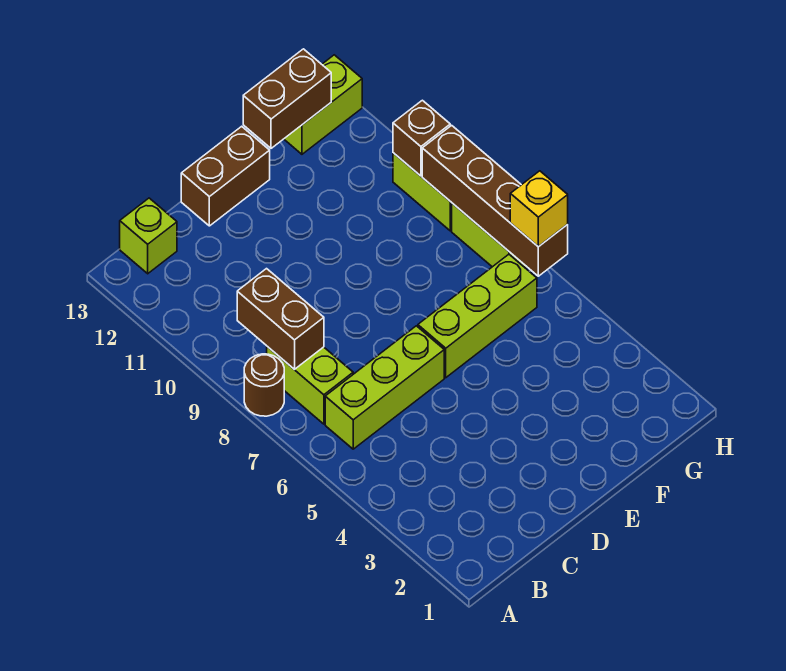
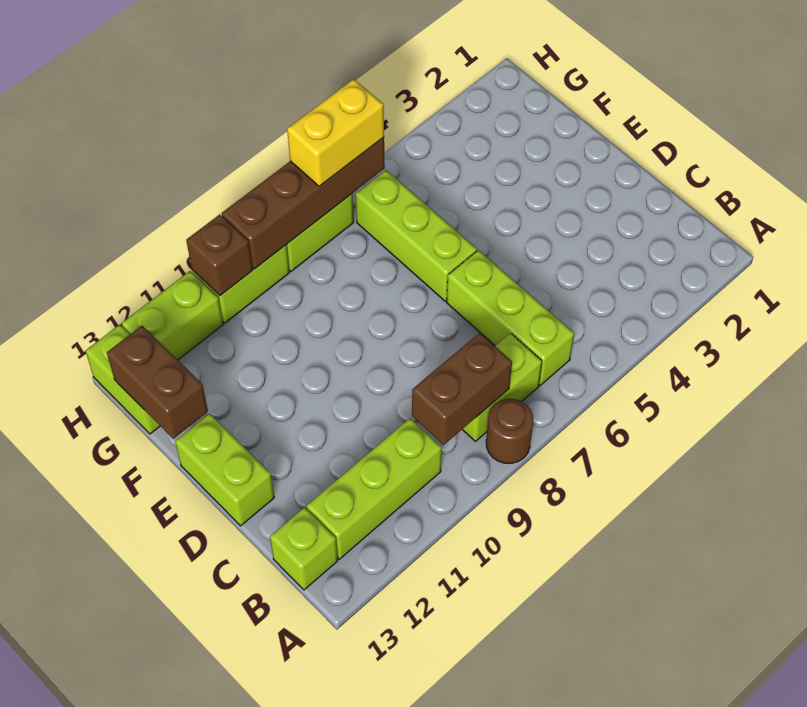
none -> lime brick B10:B12 level 1
brown brick D13:E13 level 1 -> lime brick D13:E13 level 1
yellow brick H6 level 3 -> yellow brick H6:H7 level 3
none -> lime brick H11:H12 level 1

